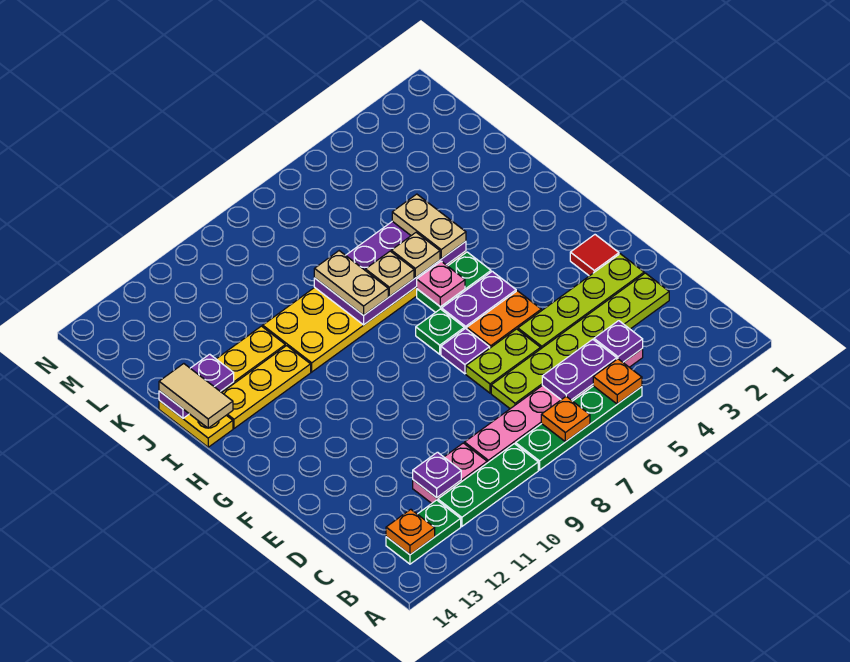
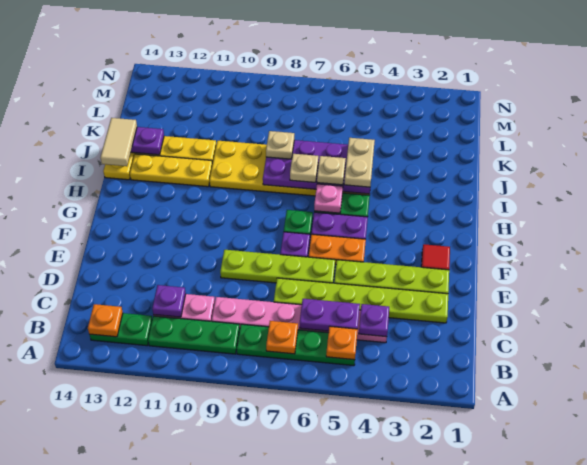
lime plate E6:E7 level 1 -> lime plate E6:E9 level 1
tan plate I8:J8 level 3 -> tan plate J8 level 3

